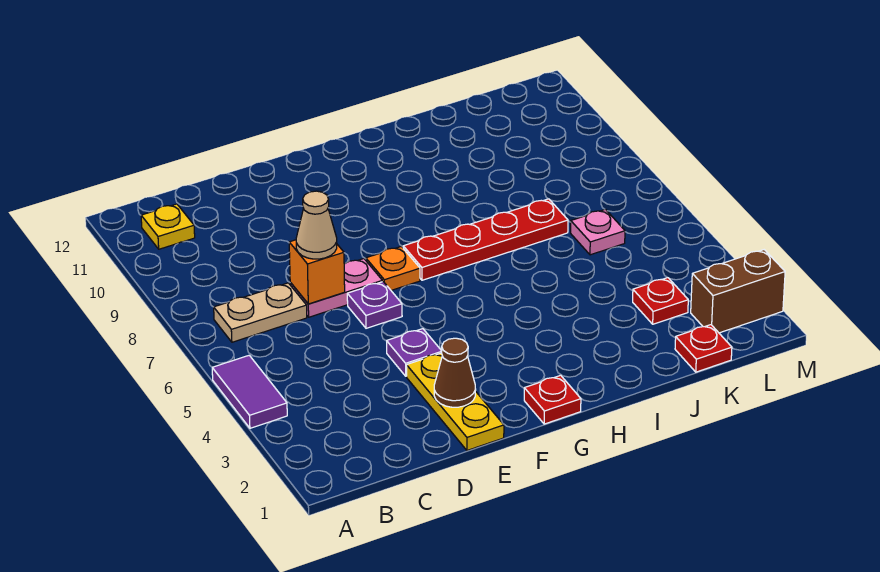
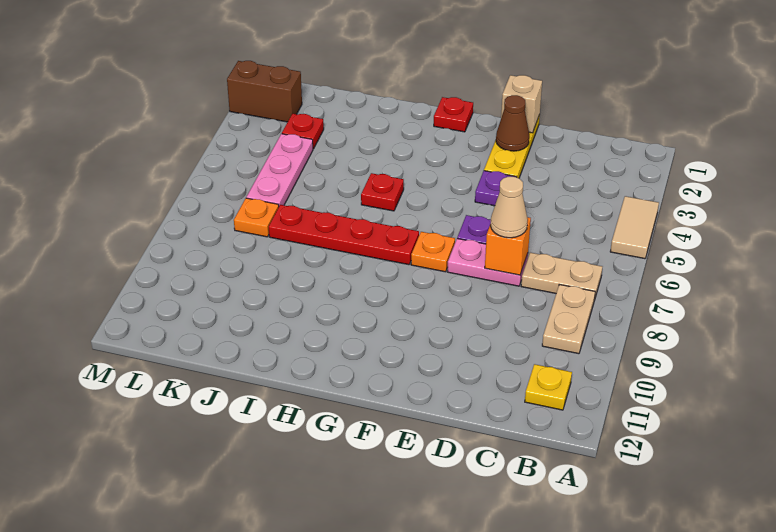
purple tile A4:A5 level 1 -> tan tile A4:A5 level 1
none -> tan plate B8:B9 level 1
none -> tan brick E1 level 2
red plate K1 level 1 -> red plate H5 level 1
pink plate K6 level 1 -> pink plate K4:K6 level 1
none -> orange plate K7 level 1

